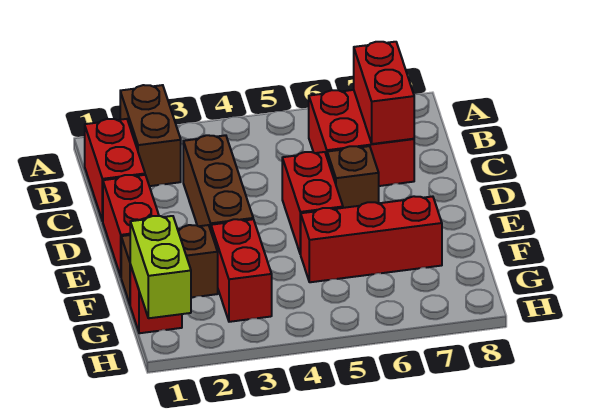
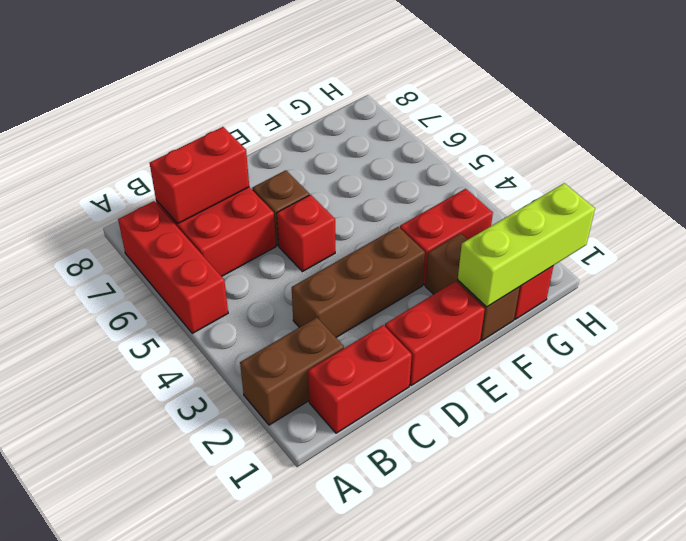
red brick D5:E5 level 1 -> red brick D5 level 1
red brick F5:F7 level 1 -> red brick A5:A7 level 1
lime brick G1:H1 level 2 -> lime brick F1:H1 level 2

